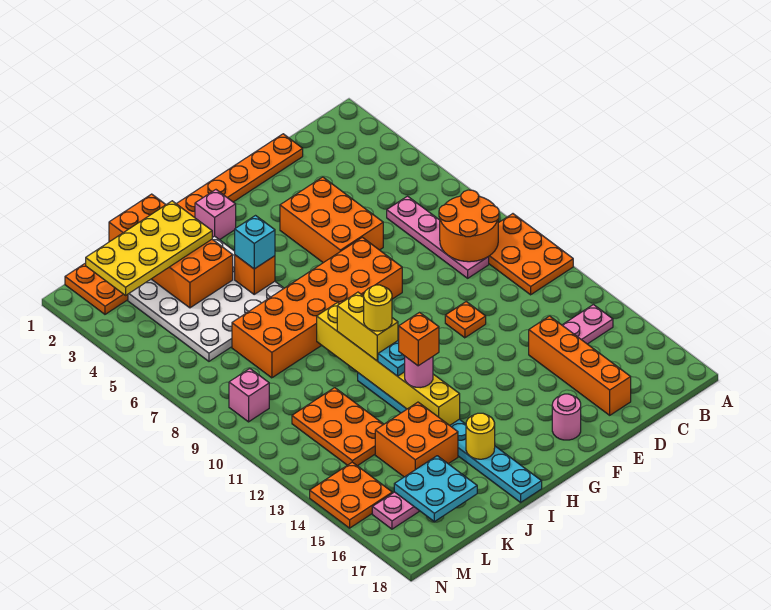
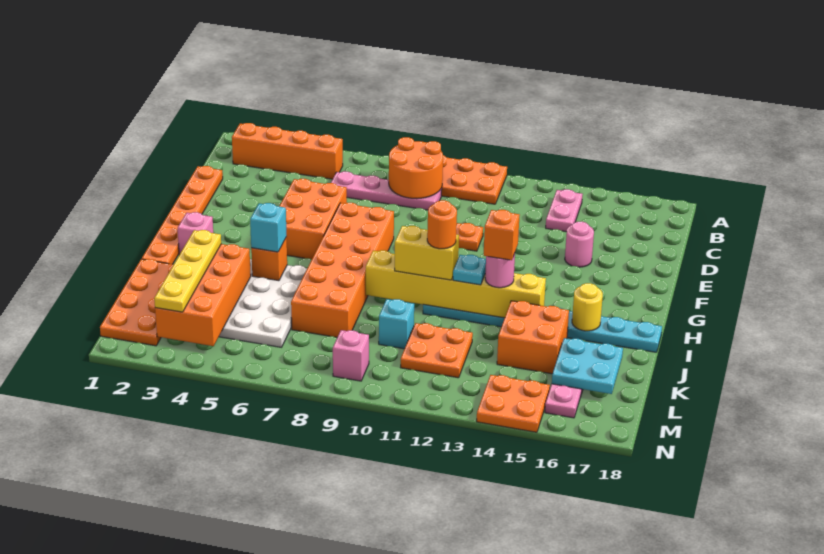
orange brick D14:D17 level 1 -> orange brick B2:B5 level 1
orange brick E4:F6 level 1 -> orange brick E5:G6 level 1
pink round brick F17 level 1 -> pink round brick E15 level 1
yellow round brick I11 level 4 -> orange round brick I11 level 4
orange brick J1:K4 level 2 -> orange brick J3:M4 level 2
yellow plate J2:M3 level 3 -> yellow plate J3:M3 level 3
none -> cyan brick K10 level 1
orange plate K11:L13 level 1 -> orange plate K11:L12 level 1

